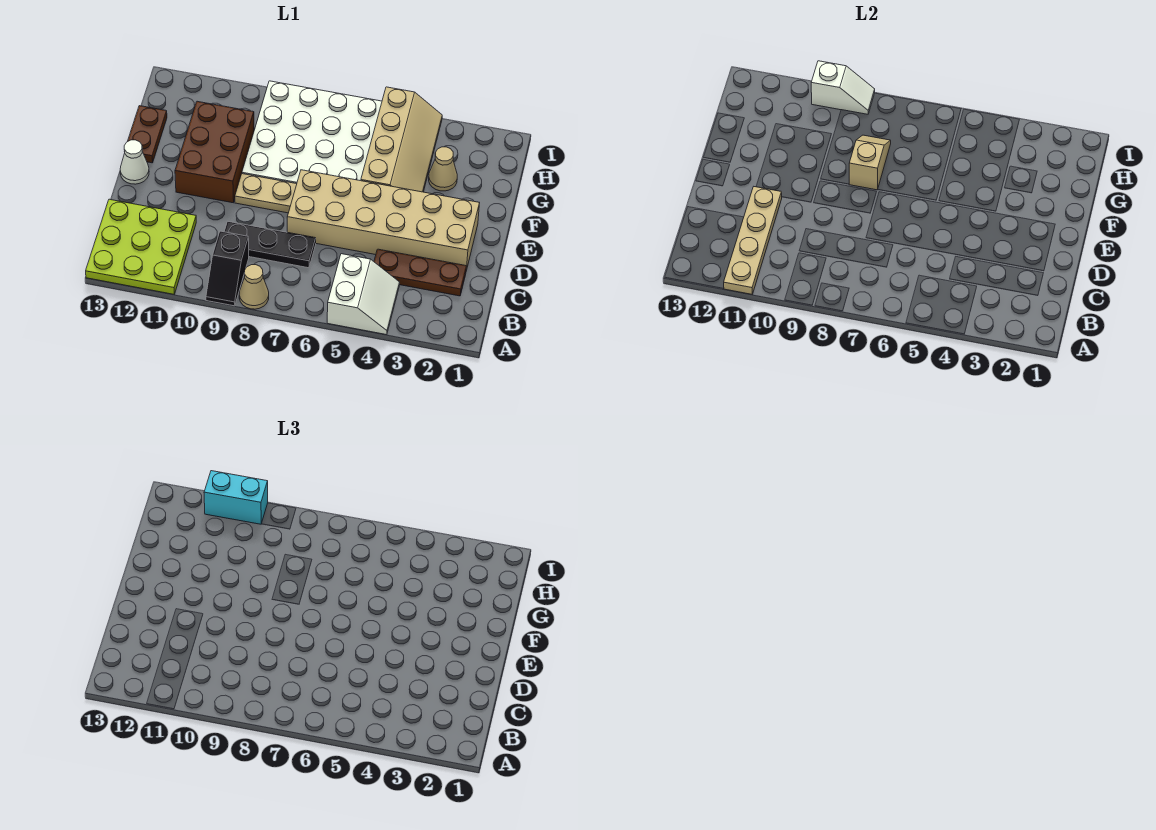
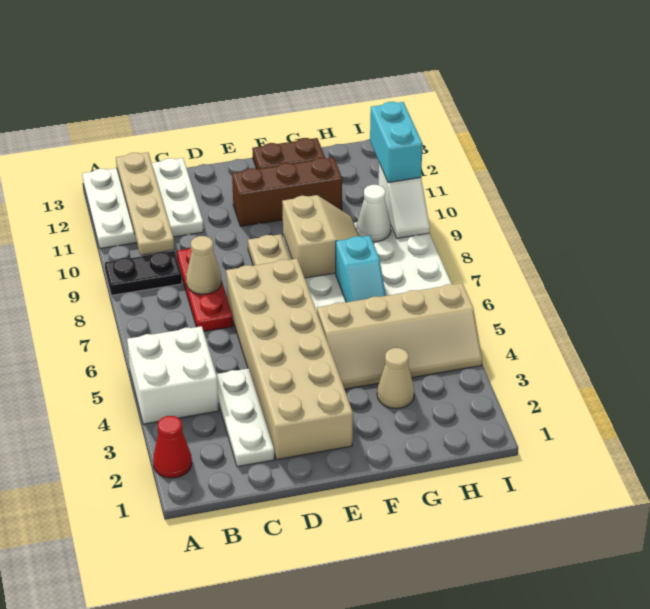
none -> red cone A2 level 1
white slope A4:B5 level 1 top 5 -> white brick A4:B5 level 1
tan cone A8 level 1 -> tan cone C8 level 2
black slope A9:B9 level 1 top B -> black plate A9:B9 level 1
lime plate A11:C13 level 1 -> white plate A11:C13 level 1
tan plate A11:D11 level 2 -> tan plate B10:B13 level 2
brown plate C2:C4 level 1 -> white plate C2:C4 level 1
black plate C7:C9 level 1 -> red plate C7:C9 level 1
brown brick E10:G11 level 1 -> brown brick E11:G11 level 1
white cone E13 level 1 -> white cone H9 level 2
tan slope F8:G8 level 2 top F -> tan slope F8:G9 level 2 top F
none -> cyan slope G6:G7 level 2 top 7

